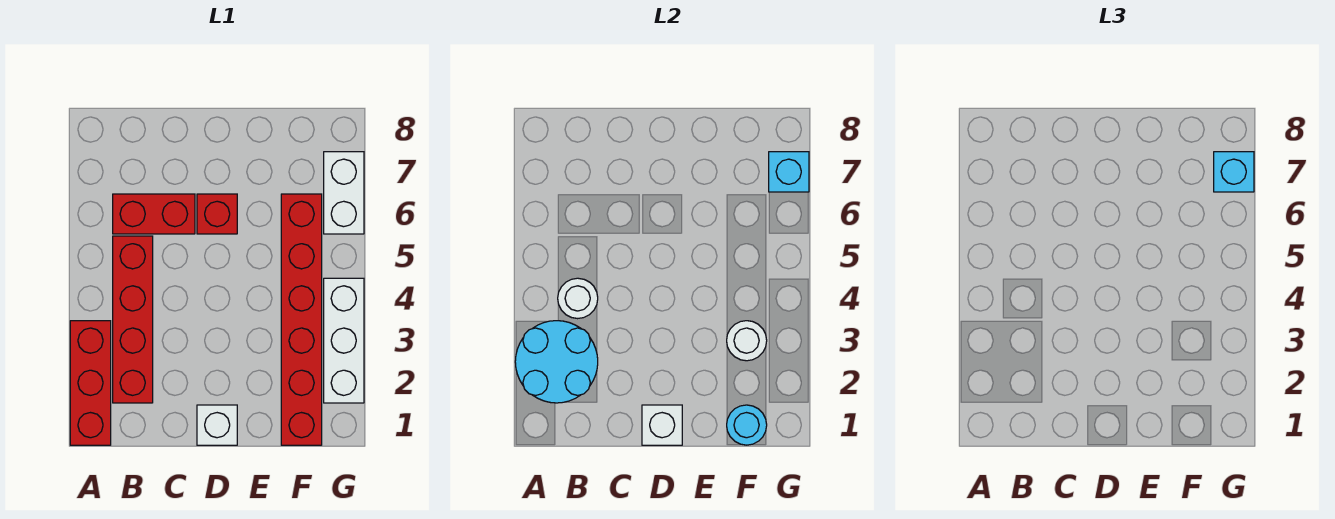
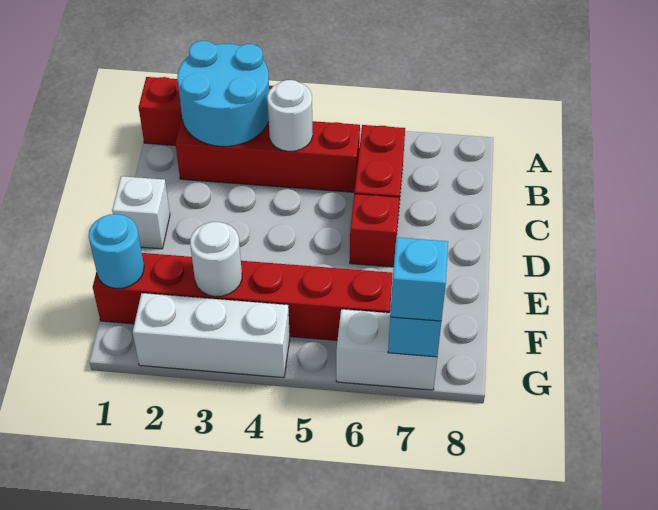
white brick D1 level 2 -> none

